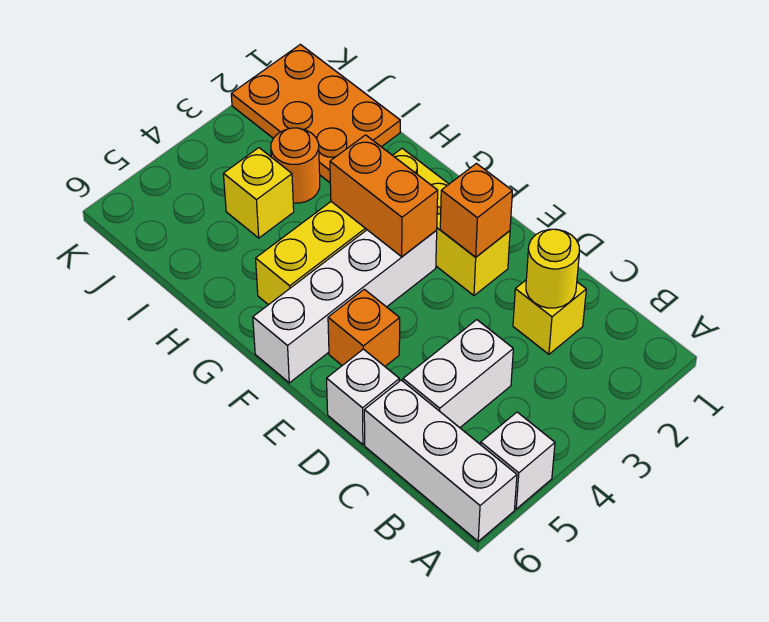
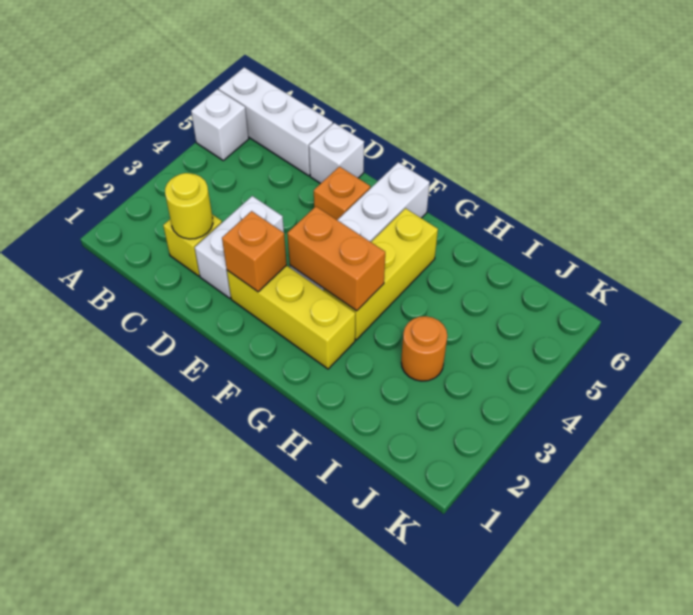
white brick C4:C5 level 1 -> white brick D2:D3 level 1
orange plate I1:K2 level 1 -> none
yellow brick I4 level 1 -> none

